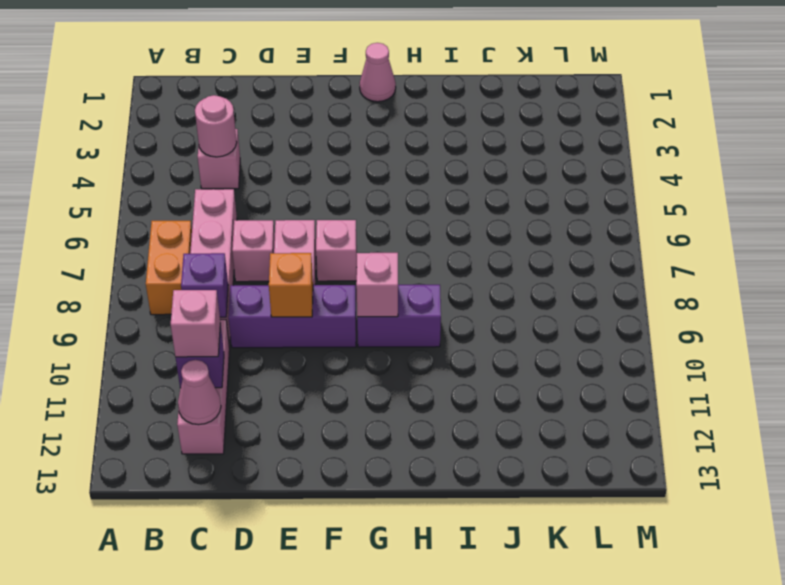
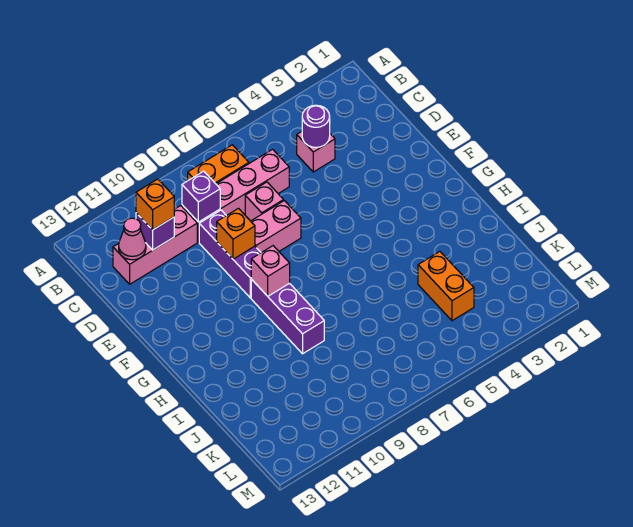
pink round brick C4 level 2 -> purple round brick C4 level 2
pink brick C11 level 3 -> orange brick C11 level 3
pink brick F7 level 1 -> none
pink cone G1 level 1 -> none
purple brick G9:H9 level 1 -> purple brick G9:I9 level 1
none -> orange brick J4:K4 level 1

